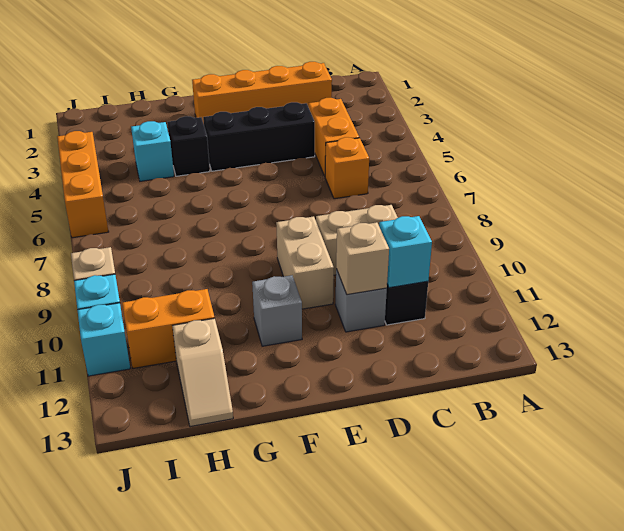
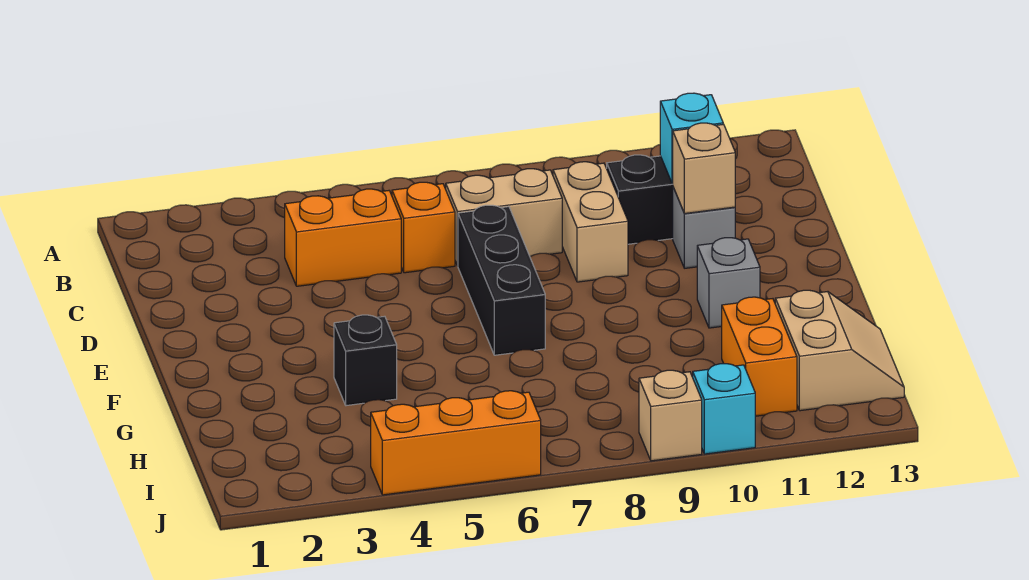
orange brick C2:F2 level 1 -> none
black brick D4:F4 level 1 -> black brick D7:F7 level 1
tan brick E9:E10 level 1 -> tan brick C7:C8 level 1
cyan brick H4 level 1 -> none
tan slope H12:H13 level 1 top 12 -> tan slope H12:I13 level 1 top 12
cyan brick J11 level 1 -> none

